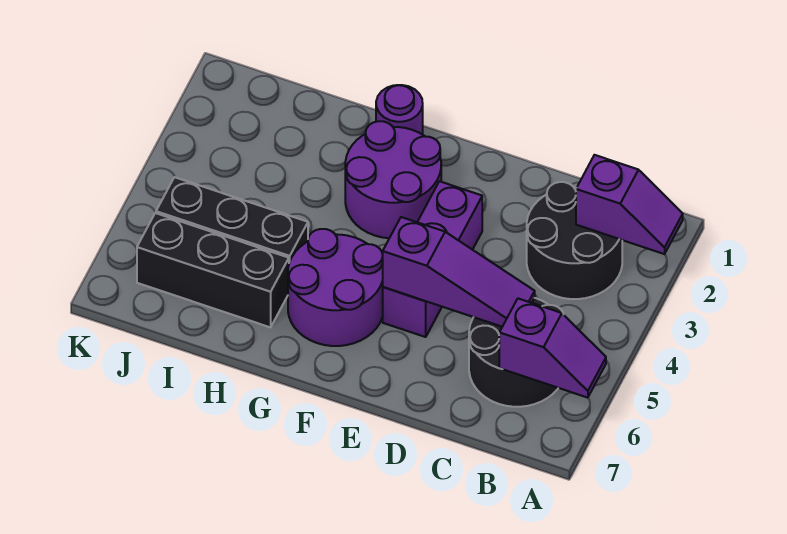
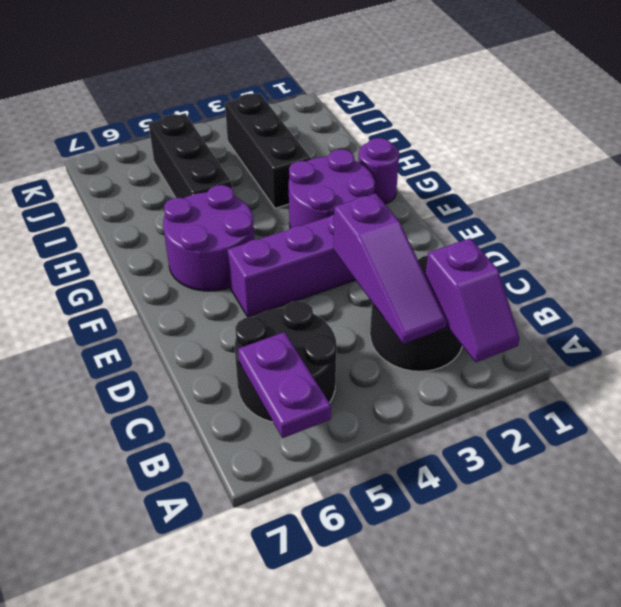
purple slope A6:B6 level 2 top B -> purple plate A6:B6 level 2
purple slope C5:E5 level 2 top E -> purple slope B3:D3 level 2 top D
black brick H6:J6 level 1 -> black brick H3:J3 level 1

